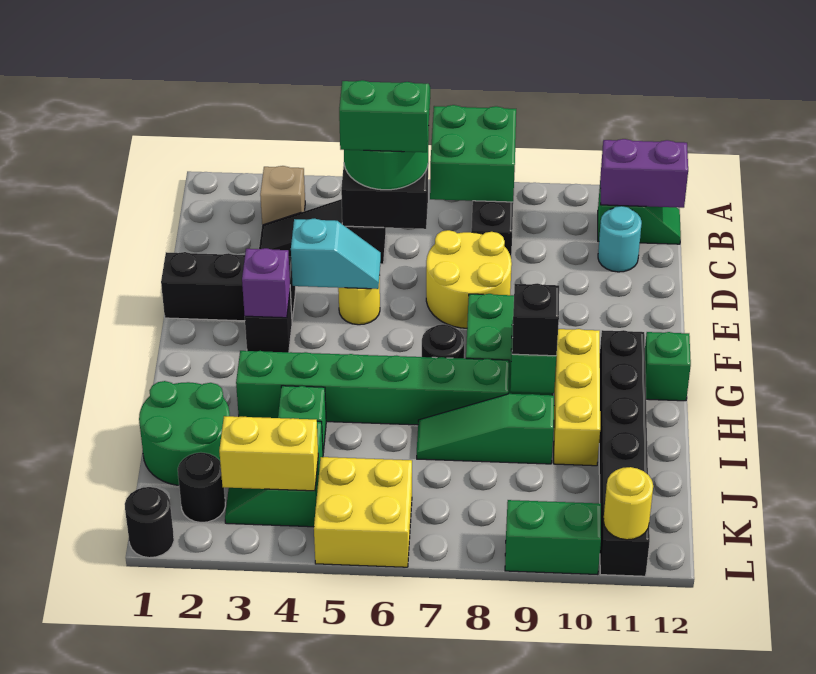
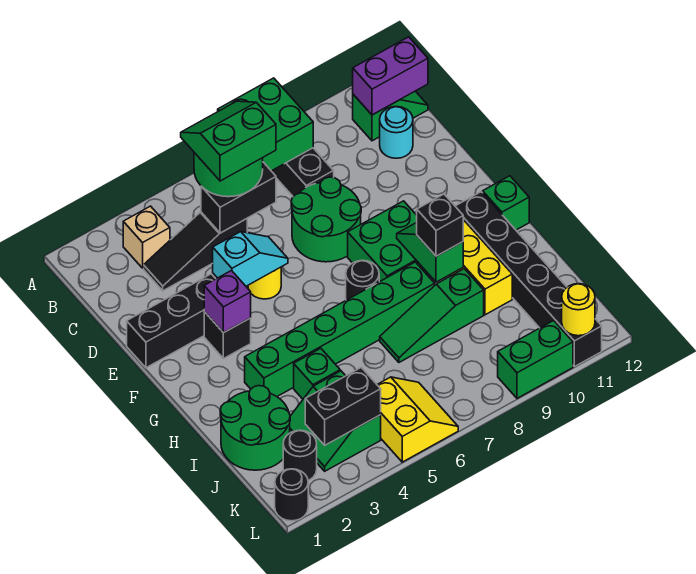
yellow round brick D7:E8 level 1 -> green round brick D7:E8 level 1
yellow brick K3:K4 level 2 -> black brick K3:K4 level 2
yellow brick K5:L6 level 1 -> yellow slope K5:L6 level 1 top 5

